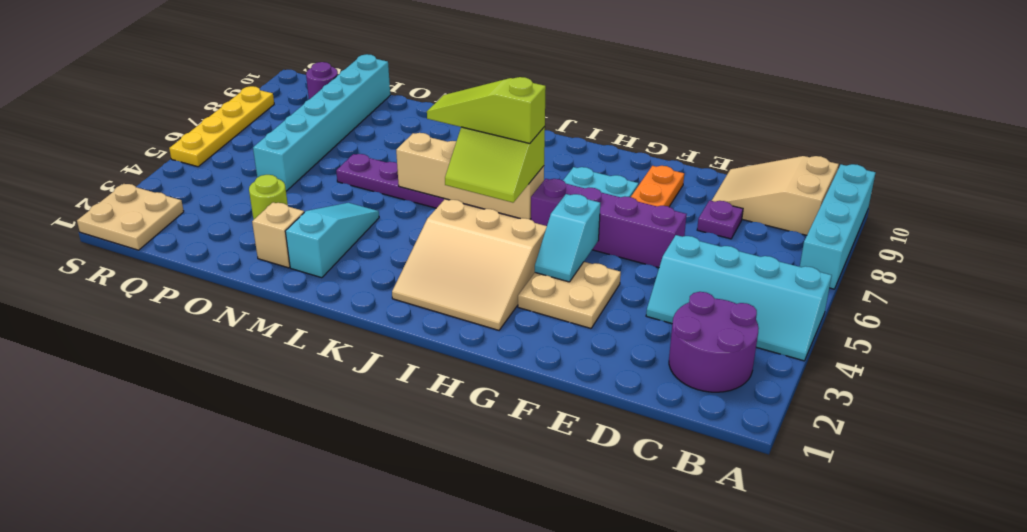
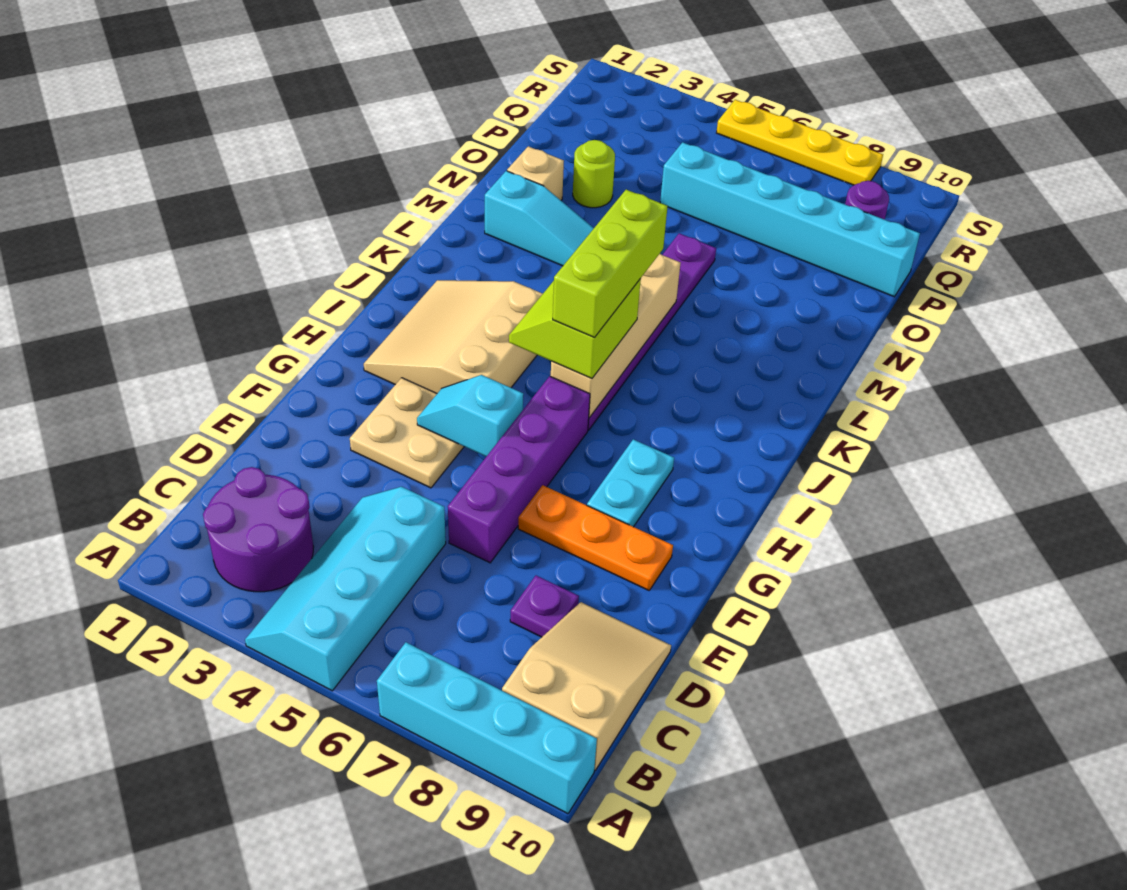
lime slope I6:K6 level 4 top I -> lime brick I6:K6 level 4
tan plate R1:S2 level 1 -> none

